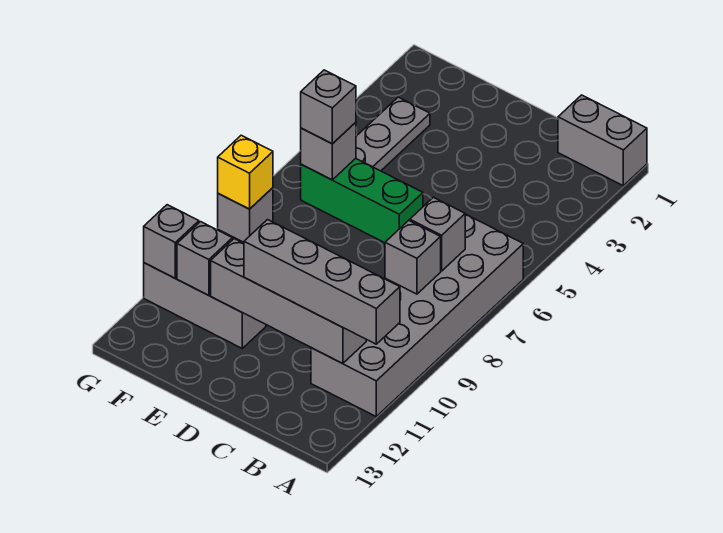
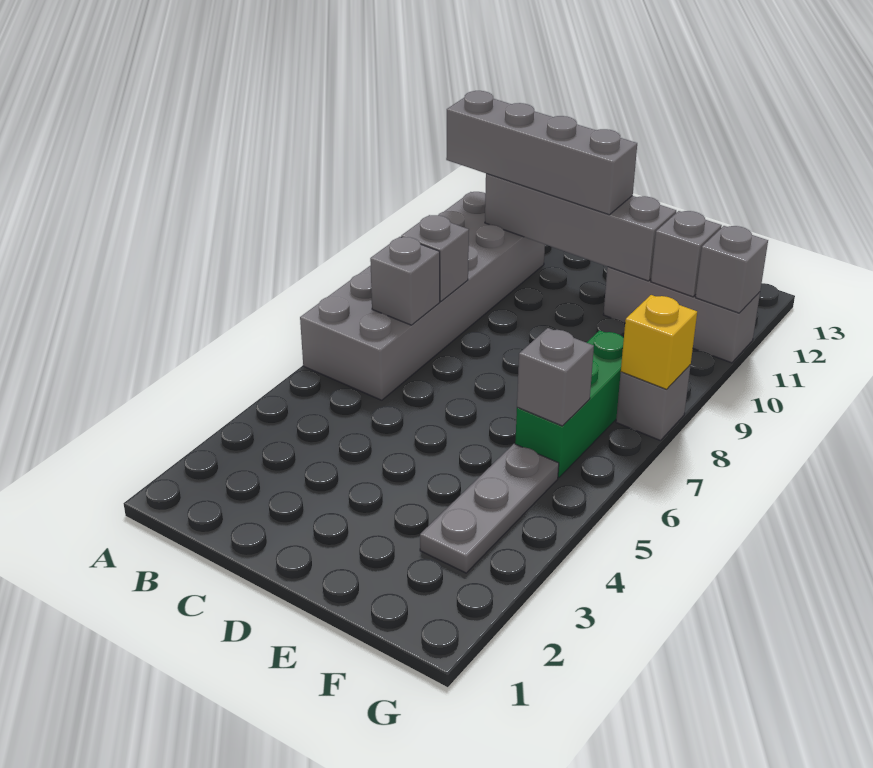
grey brick A1:B1 level 1 -> none
green brick D6:F6 level 1 -> green brick F6:F8 level 1
grey brick F6 level 3 -> none

